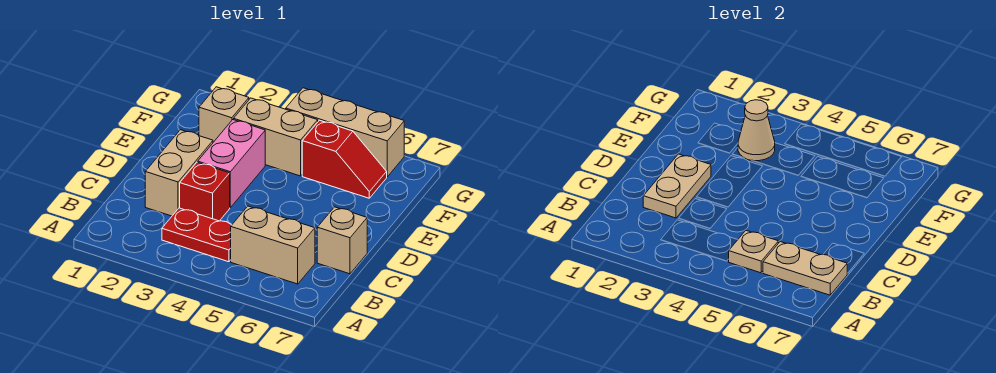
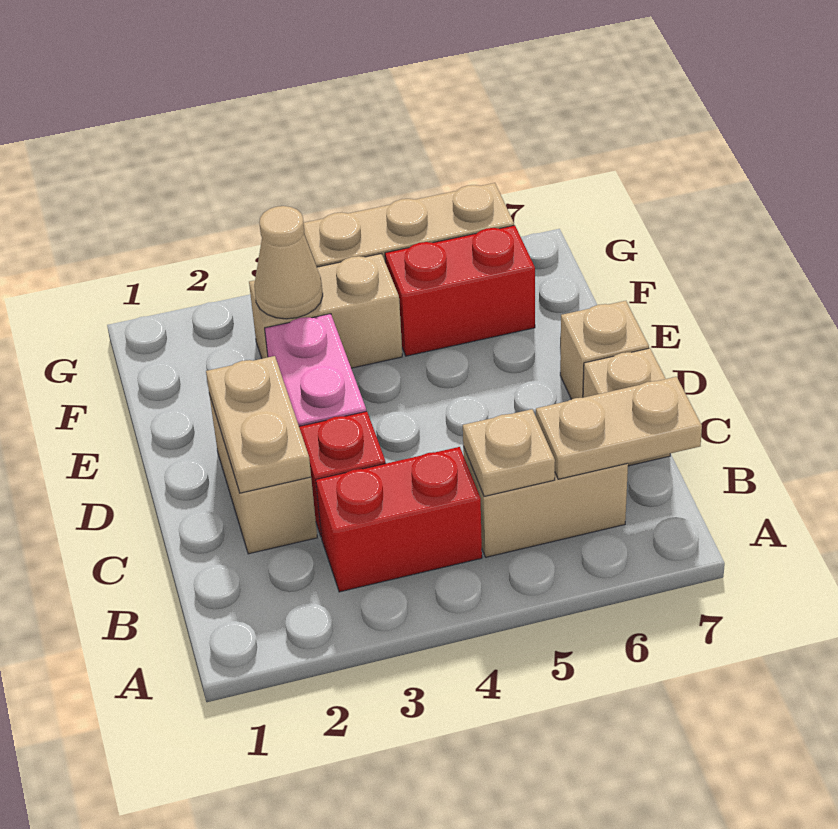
red plate B3:B4 level 1 -> red brick B3:B4 level 1
tan brick F2 level 1 -> tan brick D7 level 1
red slope F5:F6 level 1 top 5 -> red brick F5:F6 level 1

